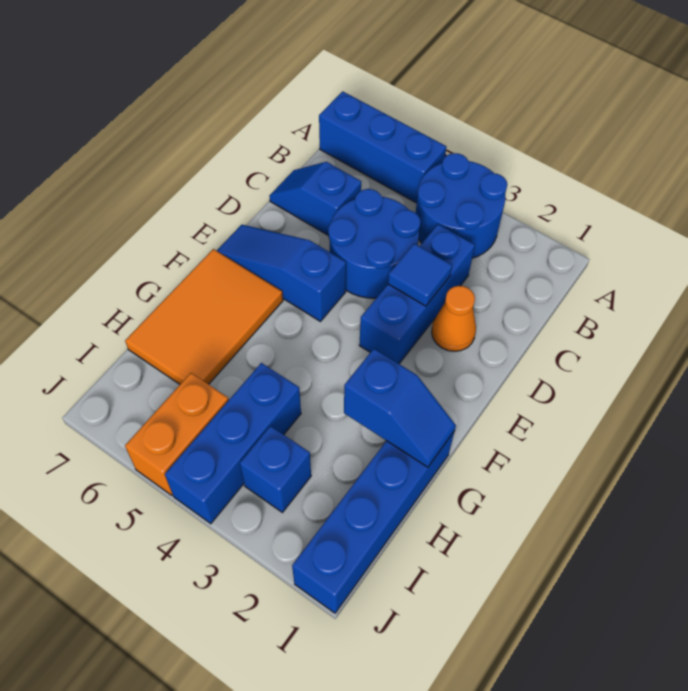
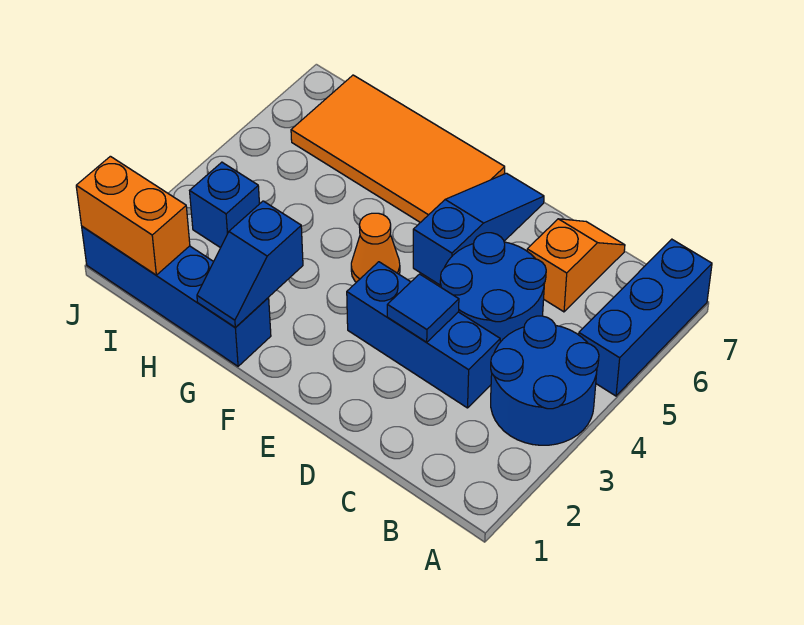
blue slope C6:C7 level 1 top 6 -> orange slope C6:C7 level 1 top 6
orange cone D2 level 1 -> orange cone F4 level 1
orange tile F6:H7 level 1 -> orange tile F6:I7 level 1
blue brick H4:J4 level 1 -> none
orange brick I5:J5 level 1 -> orange brick I1:J1 level 2

